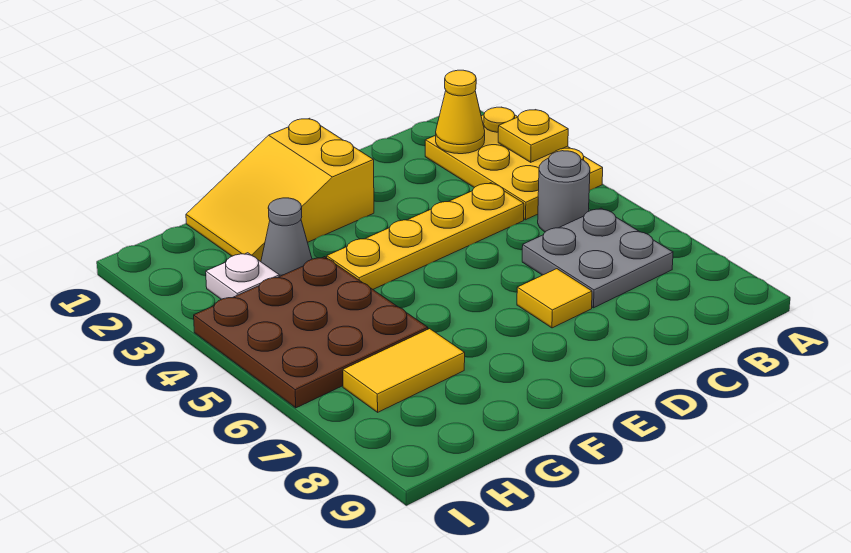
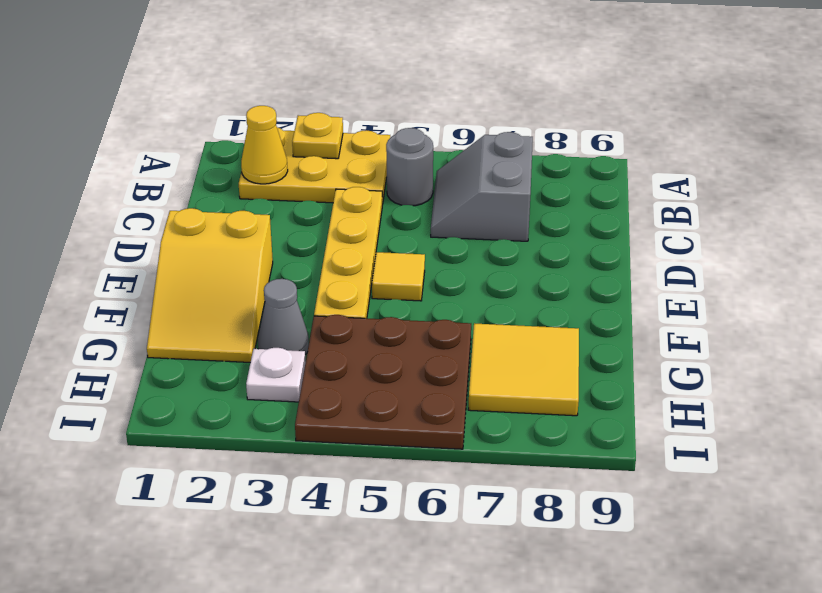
grey plate B6:C7 level 1 -> grey slope B6:C7 level 1 top 7
yellow tile D7 level 1 -> yellow tile E5 level 1
yellow tile G7:H7 level 1 -> yellow tile G7:H8 level 1

